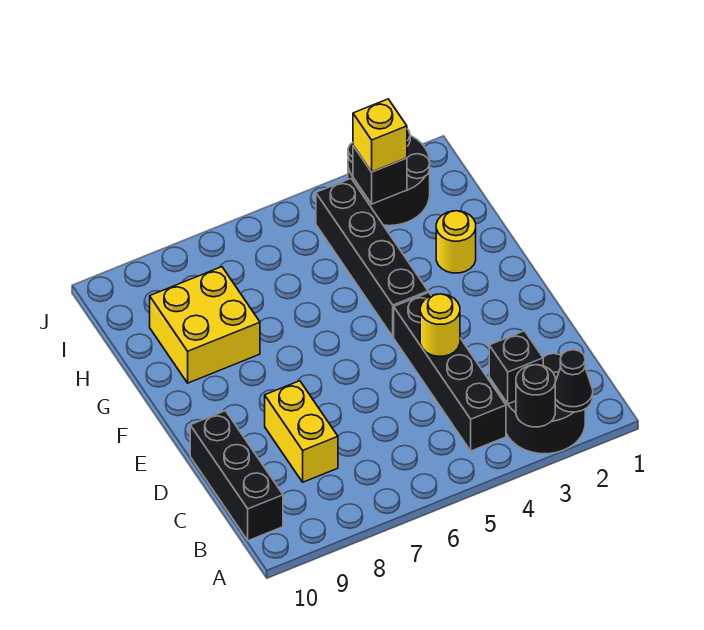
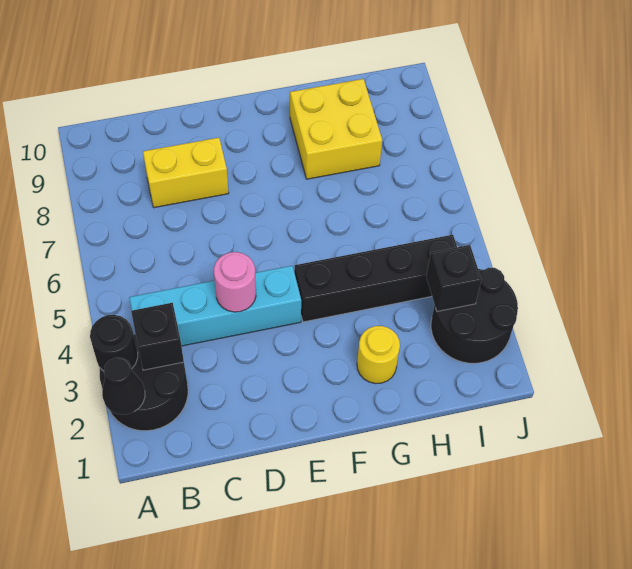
black brick B4:E4 level 1 -> cyan brick B4:E4 level 1
black brick B10:D10 level 1 -> none
yellow round brick D4 level 2 -> pink round brick D4 level 2
yellow brick I3 level 3 -> none

